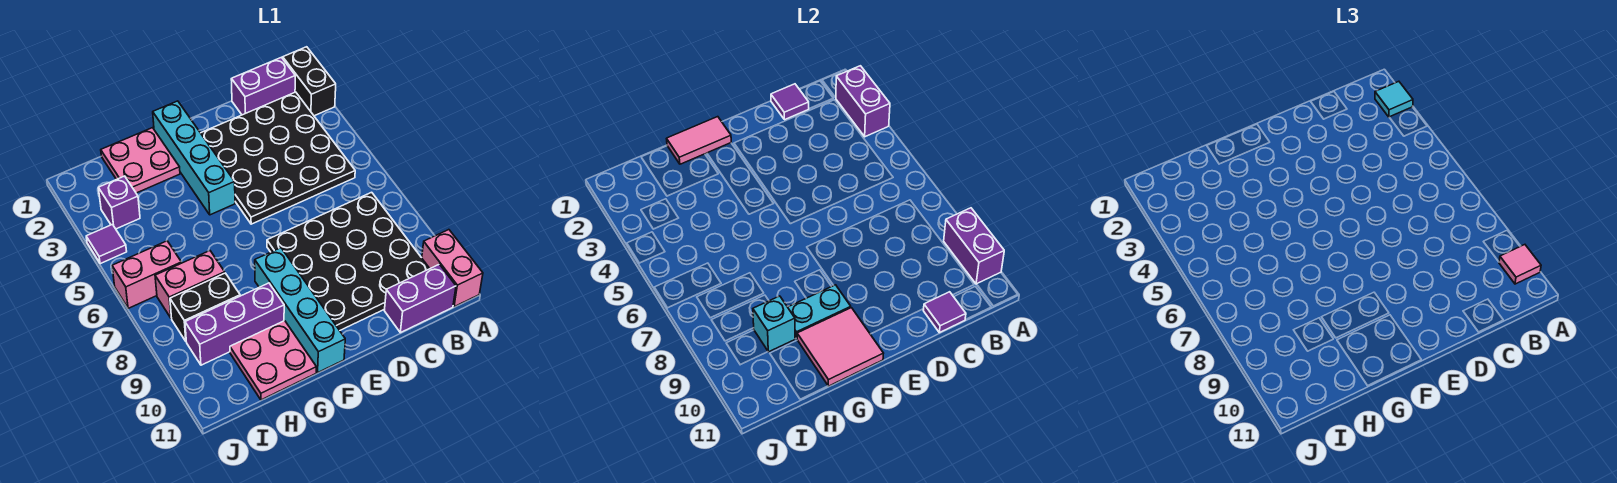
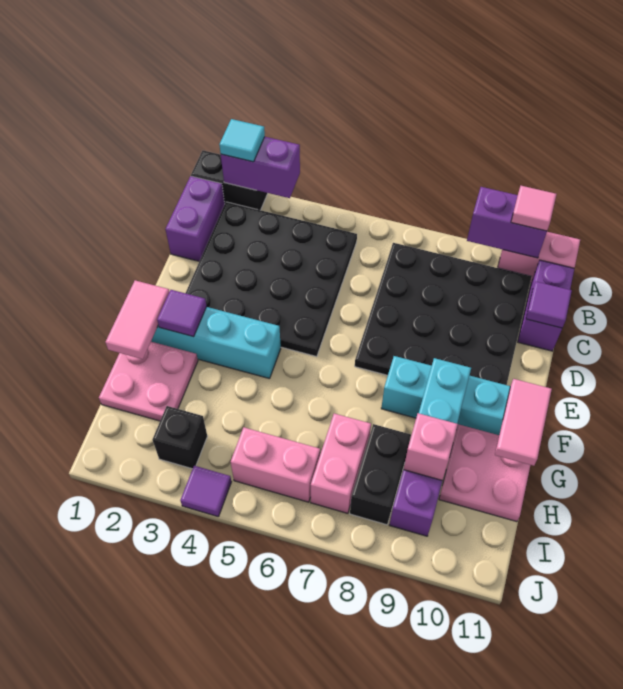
purple tile C1 level 2 -> purple tile F2 level 2
pink tile F10:G11 level 2 -> pink tile F11:G11 level 2
cyan brick H9 level 2 -> pink brick H9 level 2
purple brick I3 level 1 -> black brick I3 level 1
pink brick I6:J6 level 1 -> pink brick I5:I6 level 1

